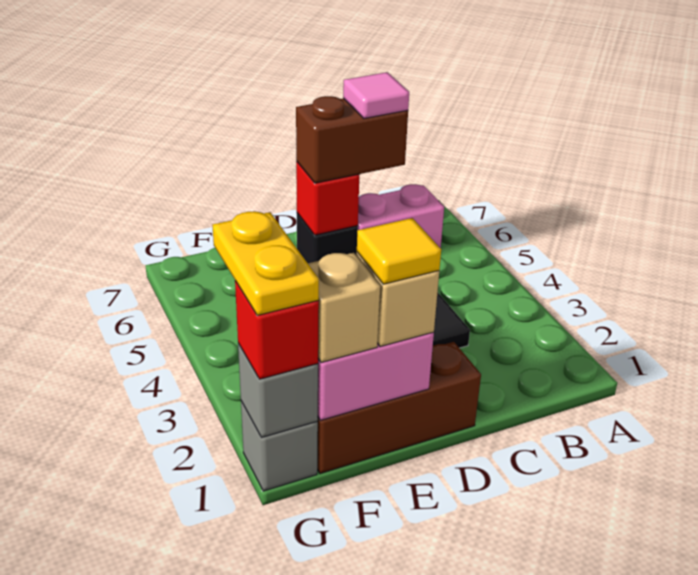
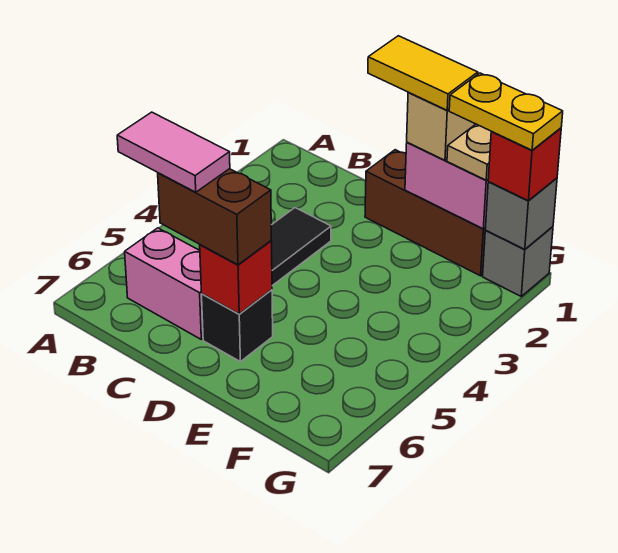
pink tile C6 level 4 -> pink tile B6:C6 level 4
yellow tile E1 level 4 -> yellow tile D1:E1 level 4
tan brick F1 level 3 -> tan plate F1 level 3
yellow plate G1:G2 level 4 -> yellow plate F1:G1 level 4

